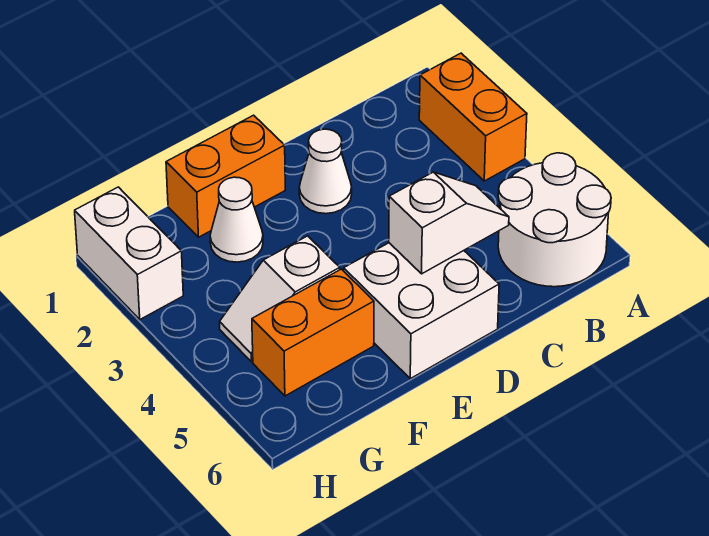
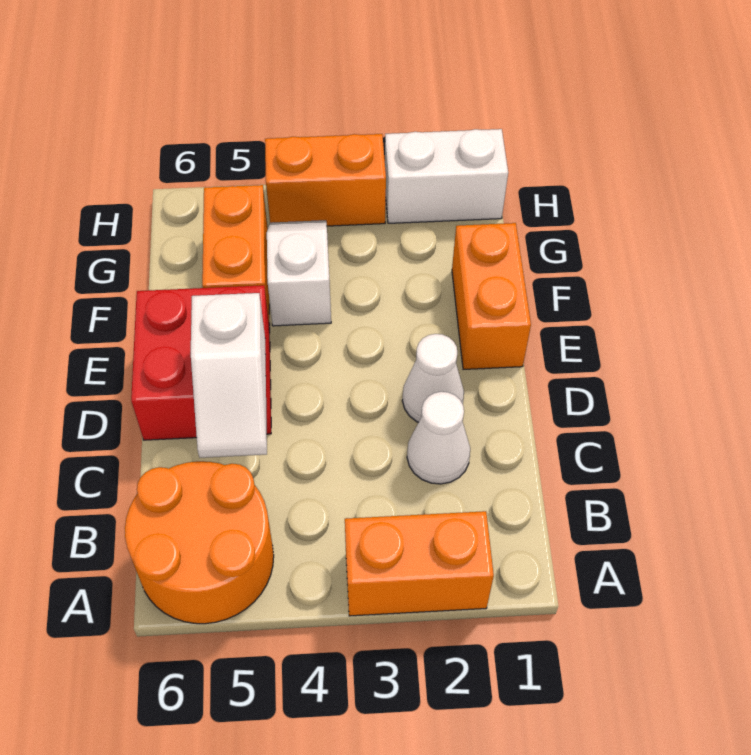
white round brick A5:B6 level 1 -> orange round brick A5:B6 level 1
white brick D5:E6 level 1 -> red brick D5:E6 level 1
white cone F2 level 1 -> white cone C2 level 1
none -> orange brick H3:H4 level 1

